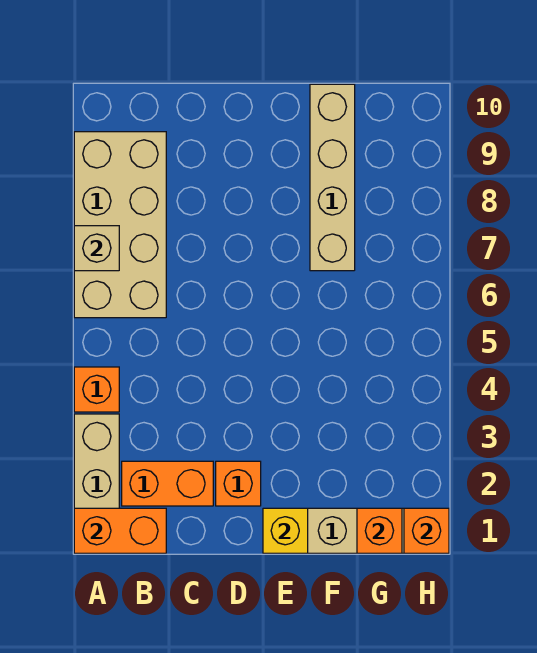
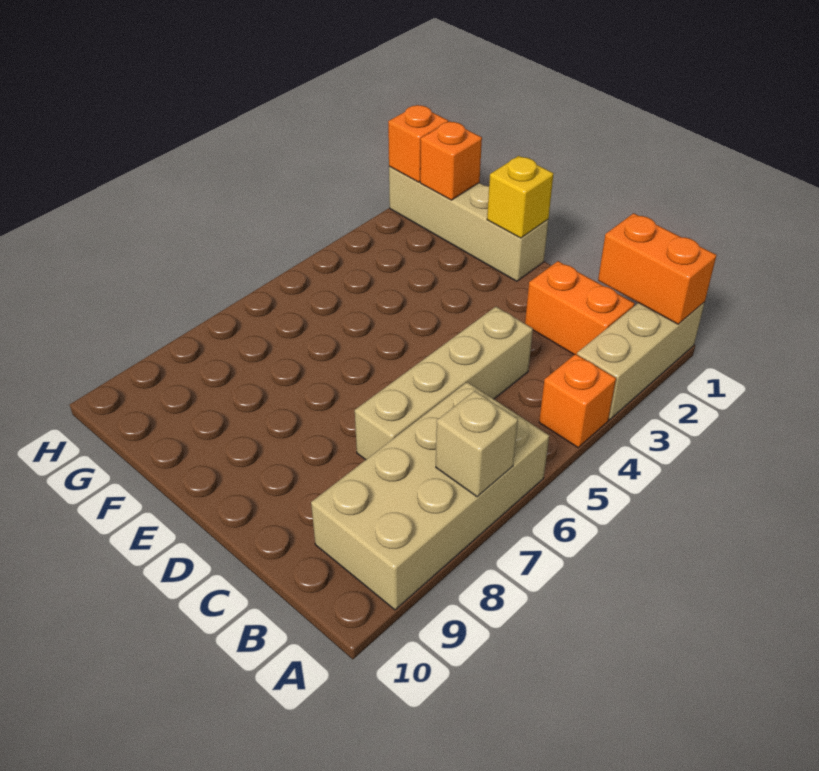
orange brick D2 level 1 -> none
tan brick F7:F10 level 1 -> tan brick C4:C7 level 1

